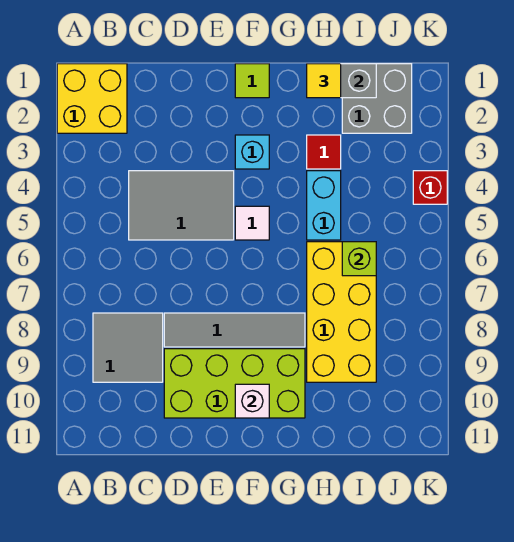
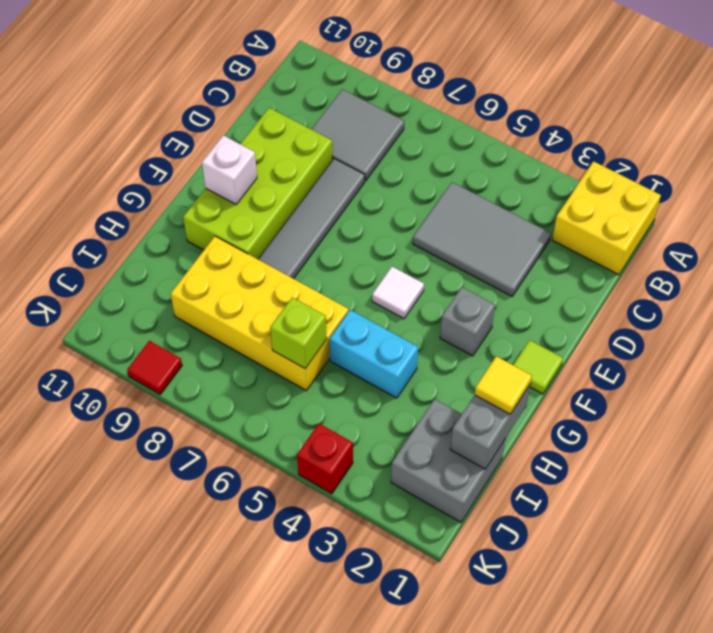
grey tile C4:E5 level 1 -> grey tile C3:D5 level 1
cyan brick F3 level 1 -> grey brick F3 level 1
red tile H3 level 1 -> red tile K9 level 1

